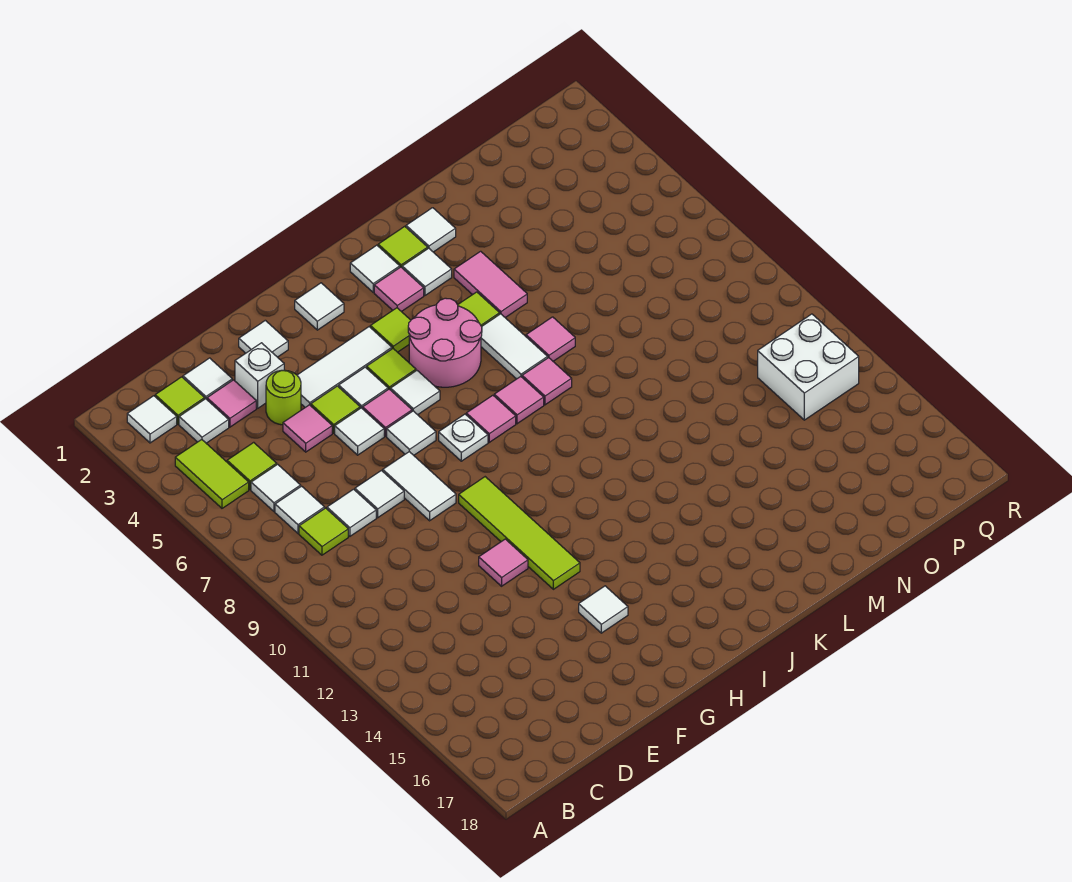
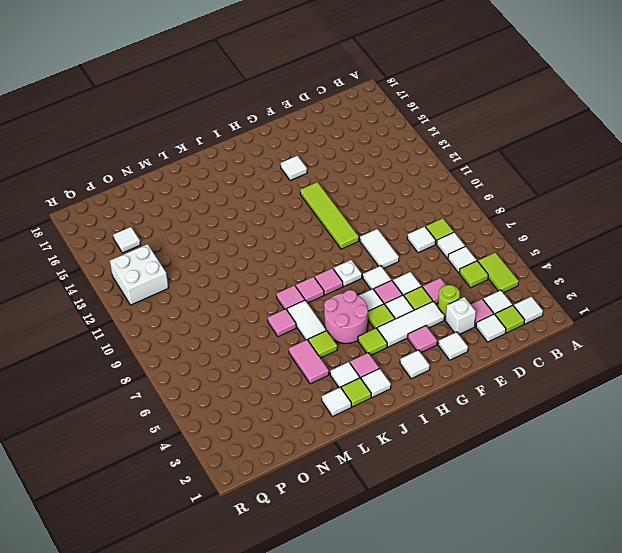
white tile E8 level 1 -> white tile P15 level 1
pink tile F12 level 1 -> pink tile G3 level 1

